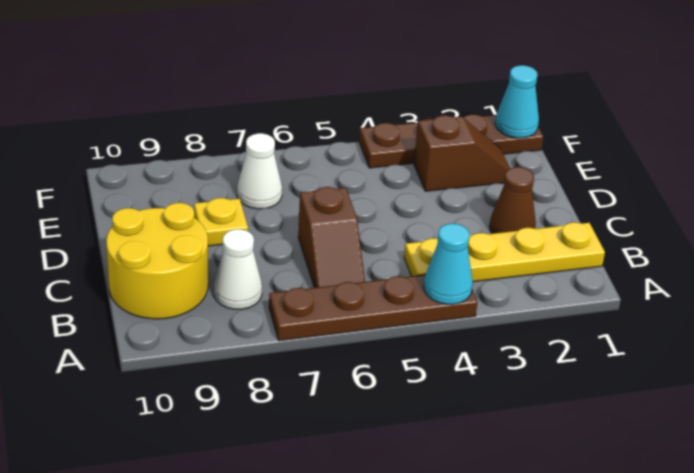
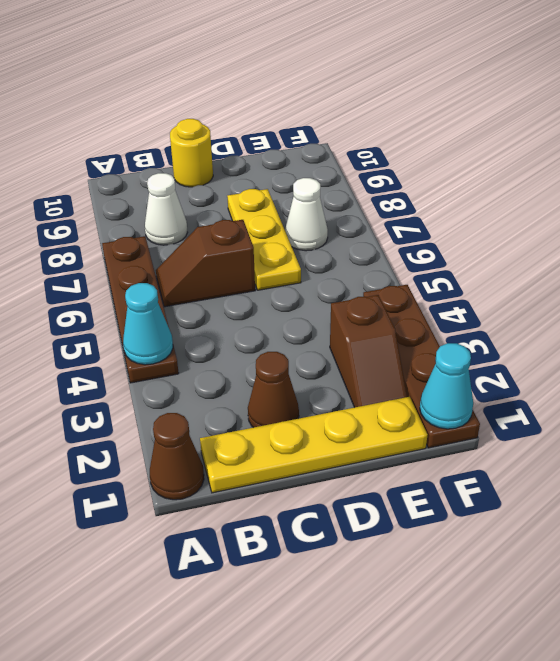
none -> brown cone A1 level 1
yellow plate B1:B4 level 1 -> yellow plate B1:E1 level 1
yellow round brick B9:C10 level 1 -> yellow round brick C10 level 1
yellow plate D8 level 1 -> yellow plate D6:D8 level 1

